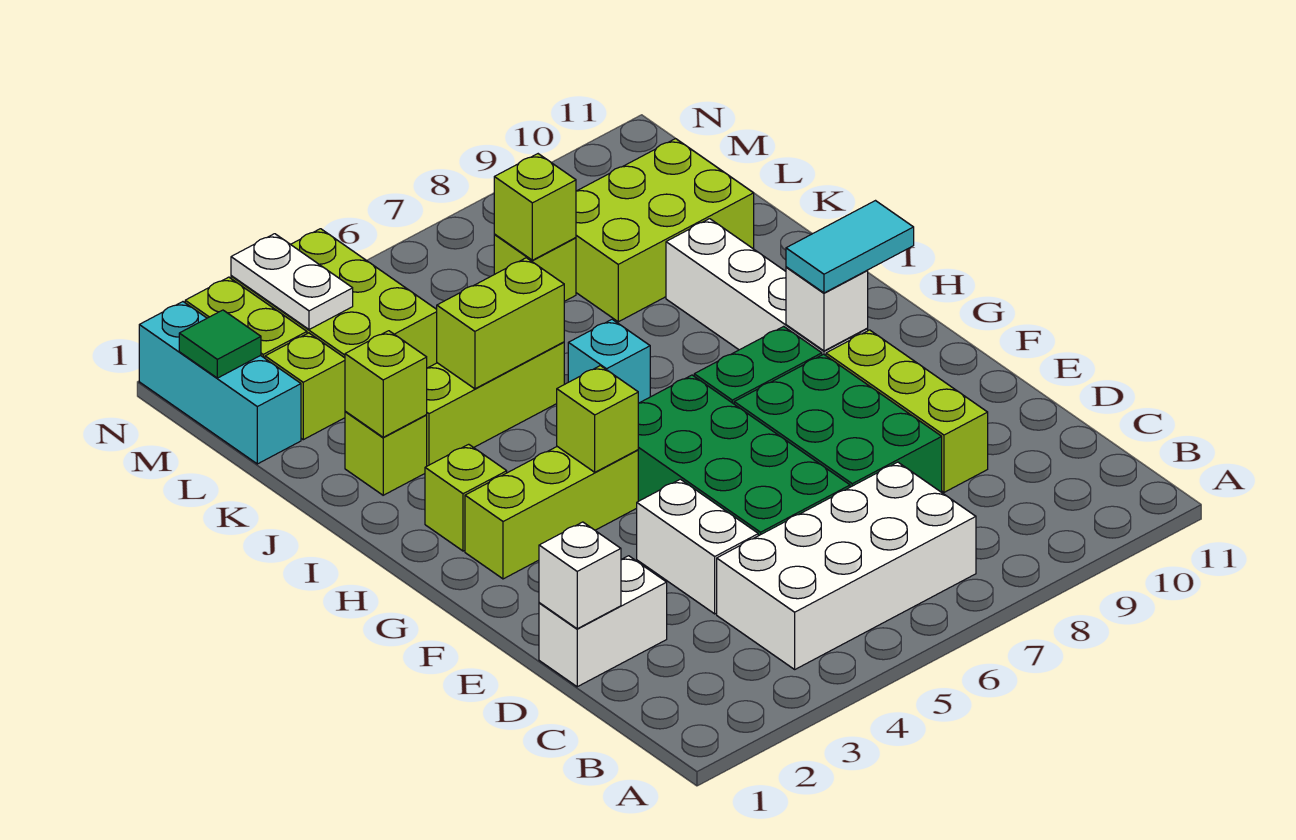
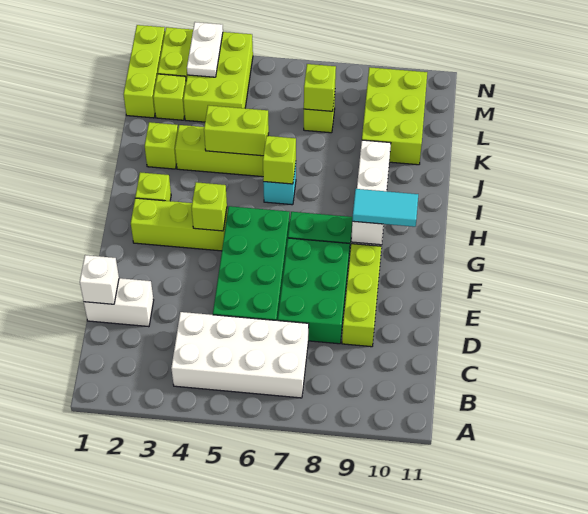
white brick D4:E4 level 1 -> none
lime brick J2 level 2 -> lime brick I6 level 2
lime brick K8:L10 level 1 -> lime brick K9:M10 level 1
cyan brick L1:N1 level 1 -> lime brick L1:N1 level 1
green tile M1 level 2 -> none

